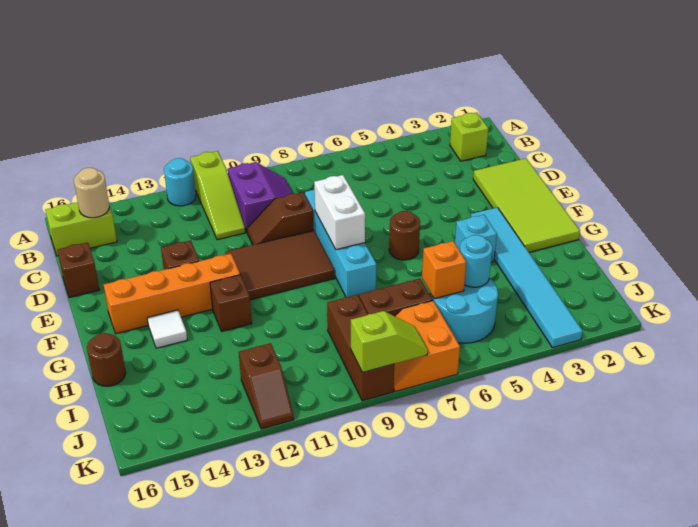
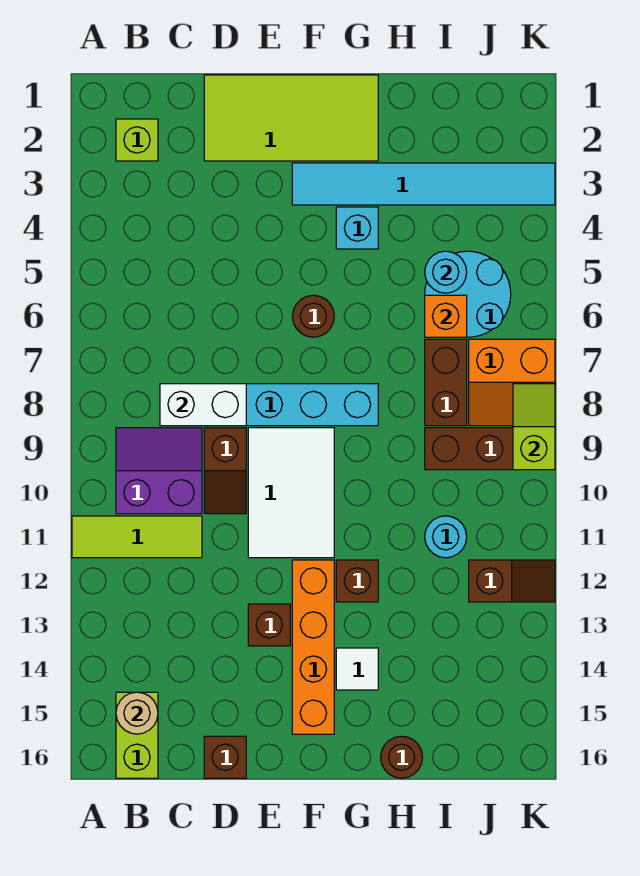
lime slope A11:C11 level 1 top A -> lime tile A11:C11 level 1
cyan round brick A12 level 1 -> cyan round brick I11 level 1
white brick E8:F8 level 2 -> white brick C8:D8 level 2
brown tile E9:F11 level 1 -> white tile E9:F11 level 1

